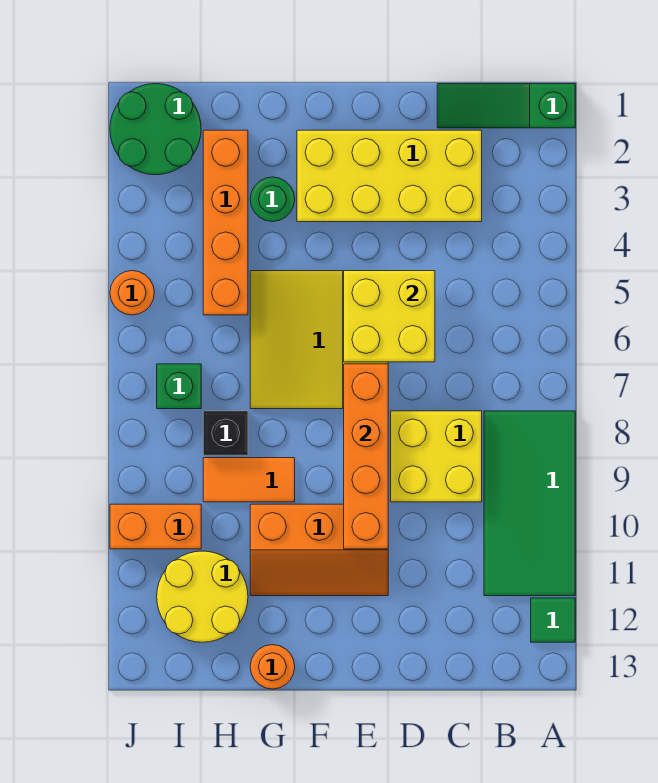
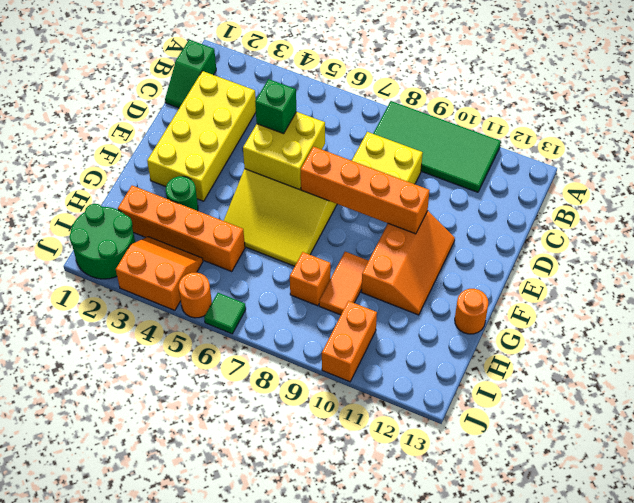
green slope A1:C1 level 1 top A -> green slope B1:C1 level 1 top B
green tile A12 level 1 -> green tile J6 level 1
black brick H8 level 1 -> orange brick H8 level 1
yellow round brick H11:I12 level 1 -> none
none -> orange slope I3:J4 level 1 top J
green brick I7 level 1 -> green brick D5 level 3

